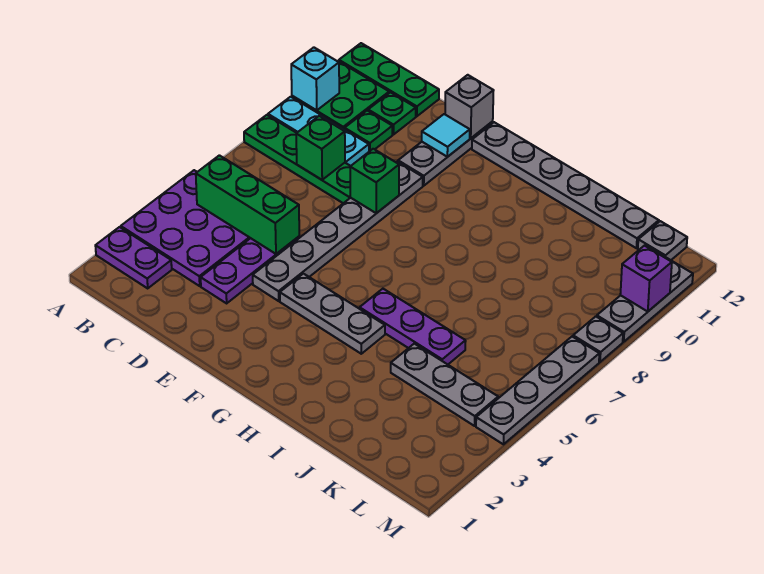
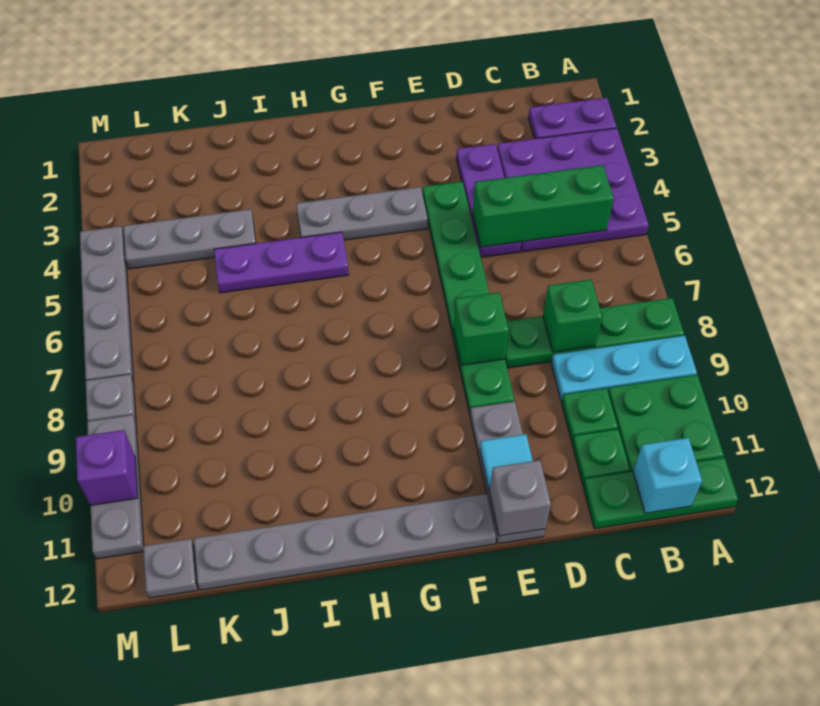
cyan brick A10 level 2 -> cyan brick B12 level 2
grey plate E4:E9 level 1 -> green plate E4:E9 level 1

